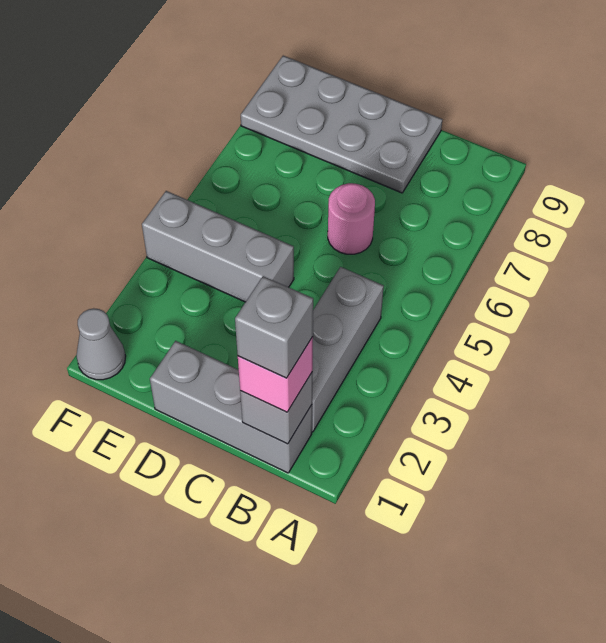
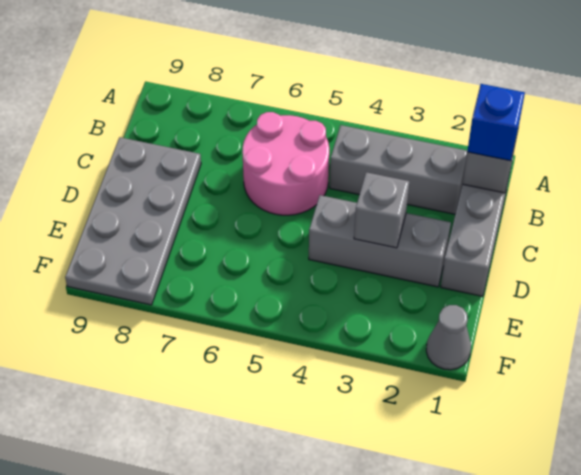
pink brick B1 level 3 -> blue brick B1 level 3
grey brick B1 level 4 -> grey brick D3 level 2
pink round brick C6 level 1 -> pink round brick B5:C6 level 1
grey brick D4:F4 level 1 -> grey brick D2:D4 level 1

